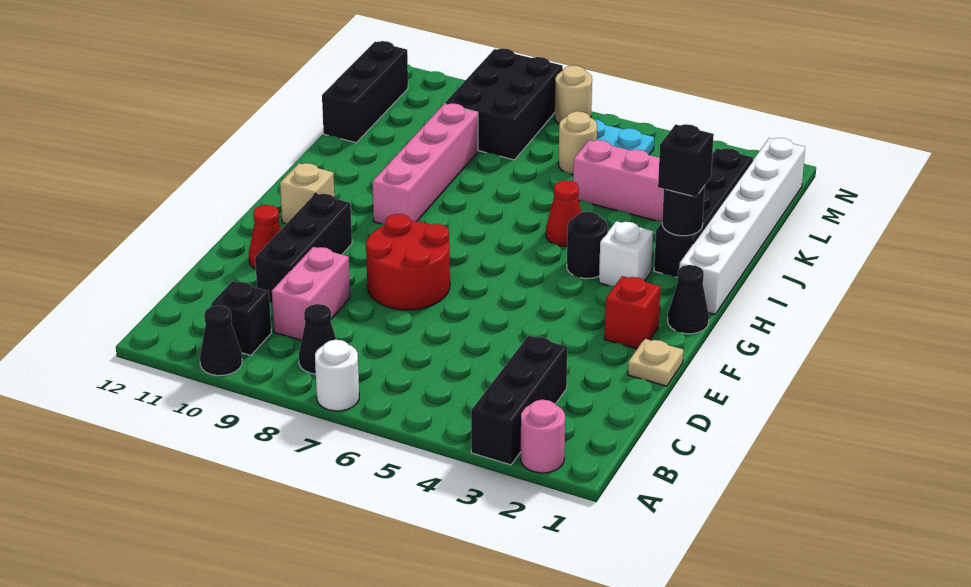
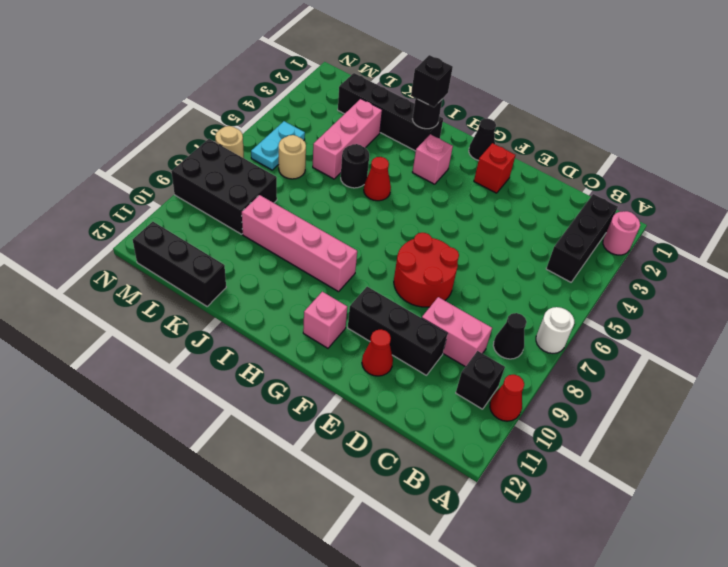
black brick A3:C3 level 1 -> black brick B2:B4 level 1
black cone A10 level 1 -> red cone A10 level 1
tan plate E1 level 1 -> none
tan brick G11 level 1 -> pink brick G11 level 1
white brick H1:M1 level 1 -> none
white brick H3 level 1 -> pink brick H3 level 1
black round brick H4 level 1 -> black round brick J5 level 1

